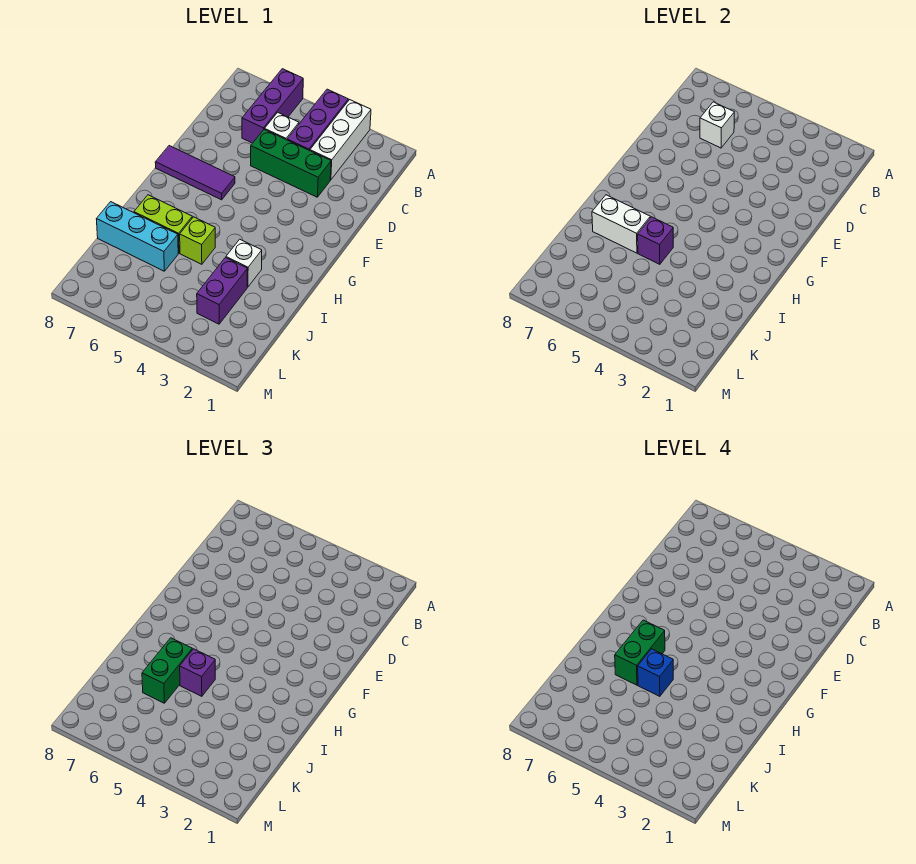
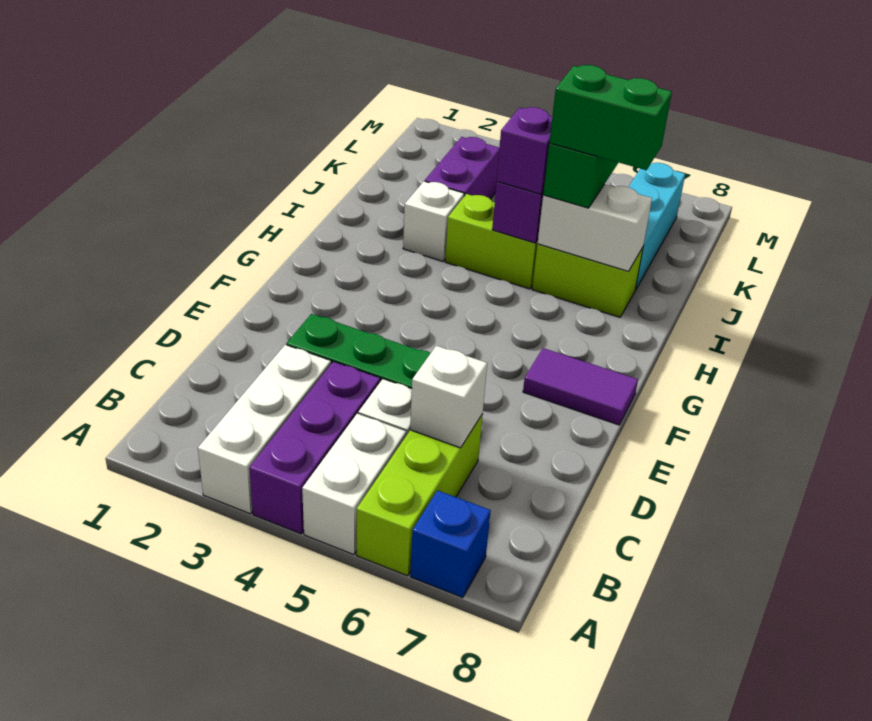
none -> white brick A5:B5 level 1
purple brick A6:C6 level 1 -> lime brick A6:C6 level 1
purple tile F6:F8 level 1 -> purple tile F7:F8 level 1
green brick H6:I6 level 4 -> green brick I6:I7 level 4
lime brick I5 level 1 -> lime brick I4:I5 level 1
blue brick I5 level 4 -> blue brick A7 level 1
cyan brick J6:J8 level 1 -> cyan brick J7:L7 level 1

